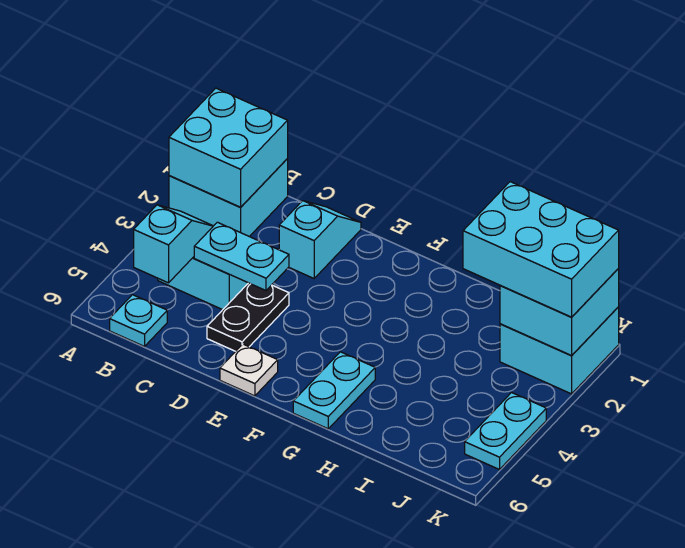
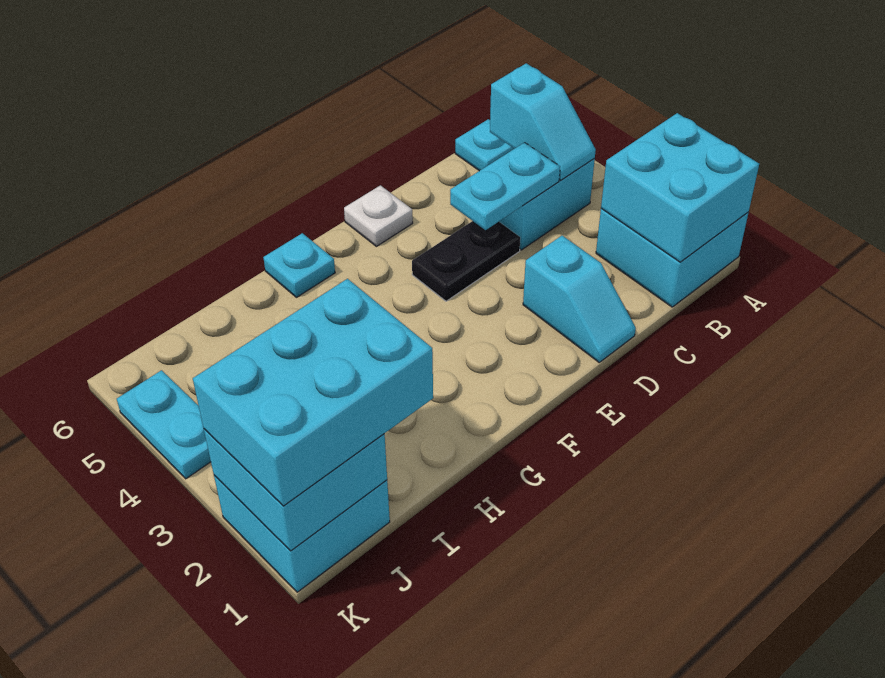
black plate D4:D5 level 1 -> black plate D4:E4 level 1
cyan plate G5:G6 level 1 -> cyan plate G6 level 1

